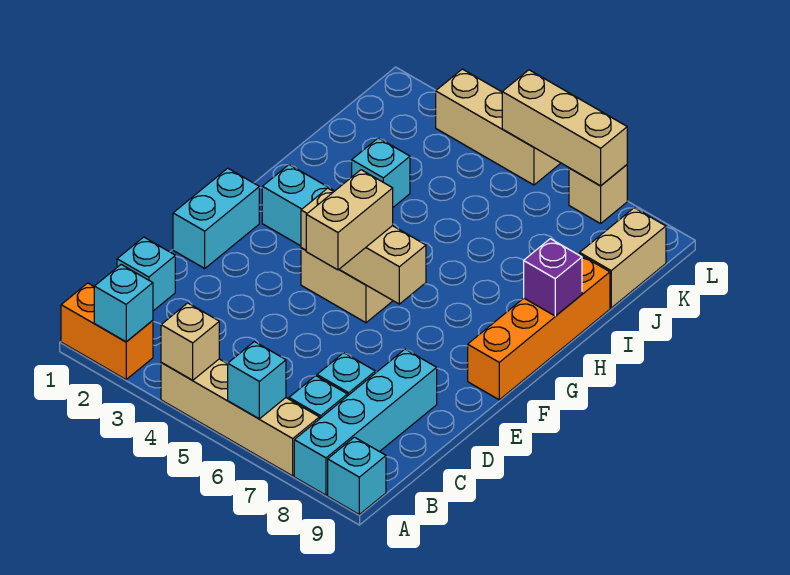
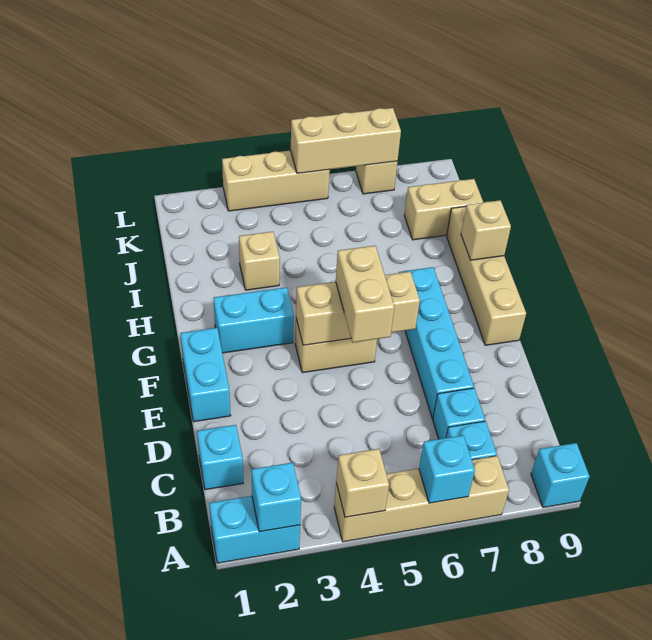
orange brick A1:A2 level 1 -> cyan brick A1:A2 level 1
cyan brick A8:D8 level 1 -> cyan brick D7:G7 level 1
orange brick F9:I9 level 1 -> tan brick F9:I9 level 1
purple brick H9 level 2 -> tan brick H9 level 2
cyan brick I3 level 1 -> tan brick I3 level 1
tan brick J9:K9 level 1 -> tan brick J8:J9 level 1

